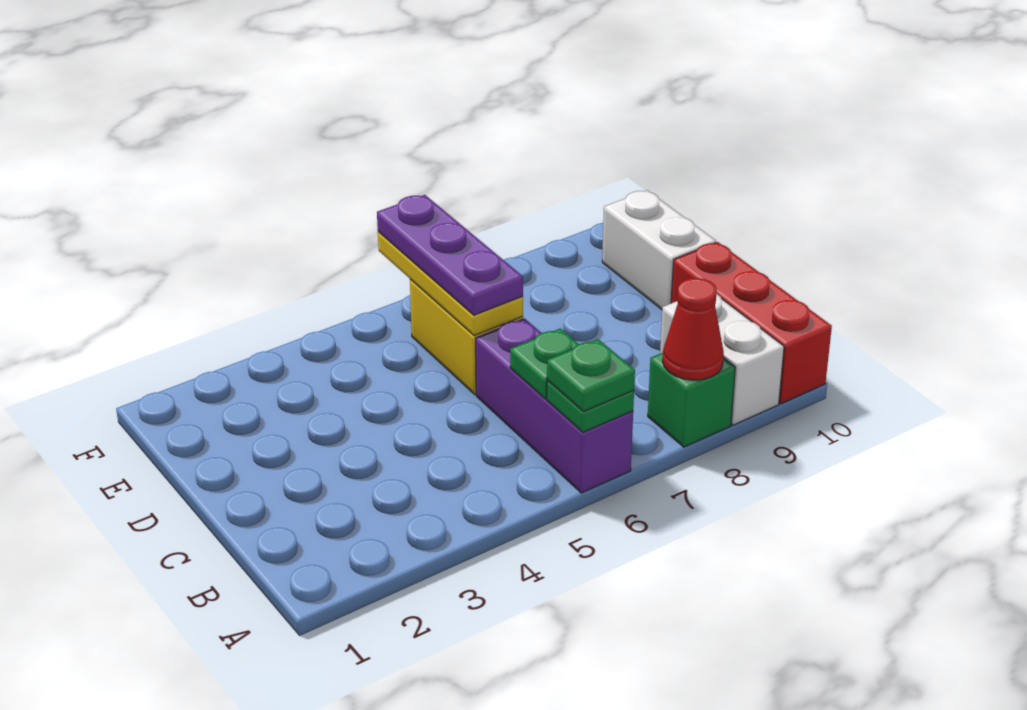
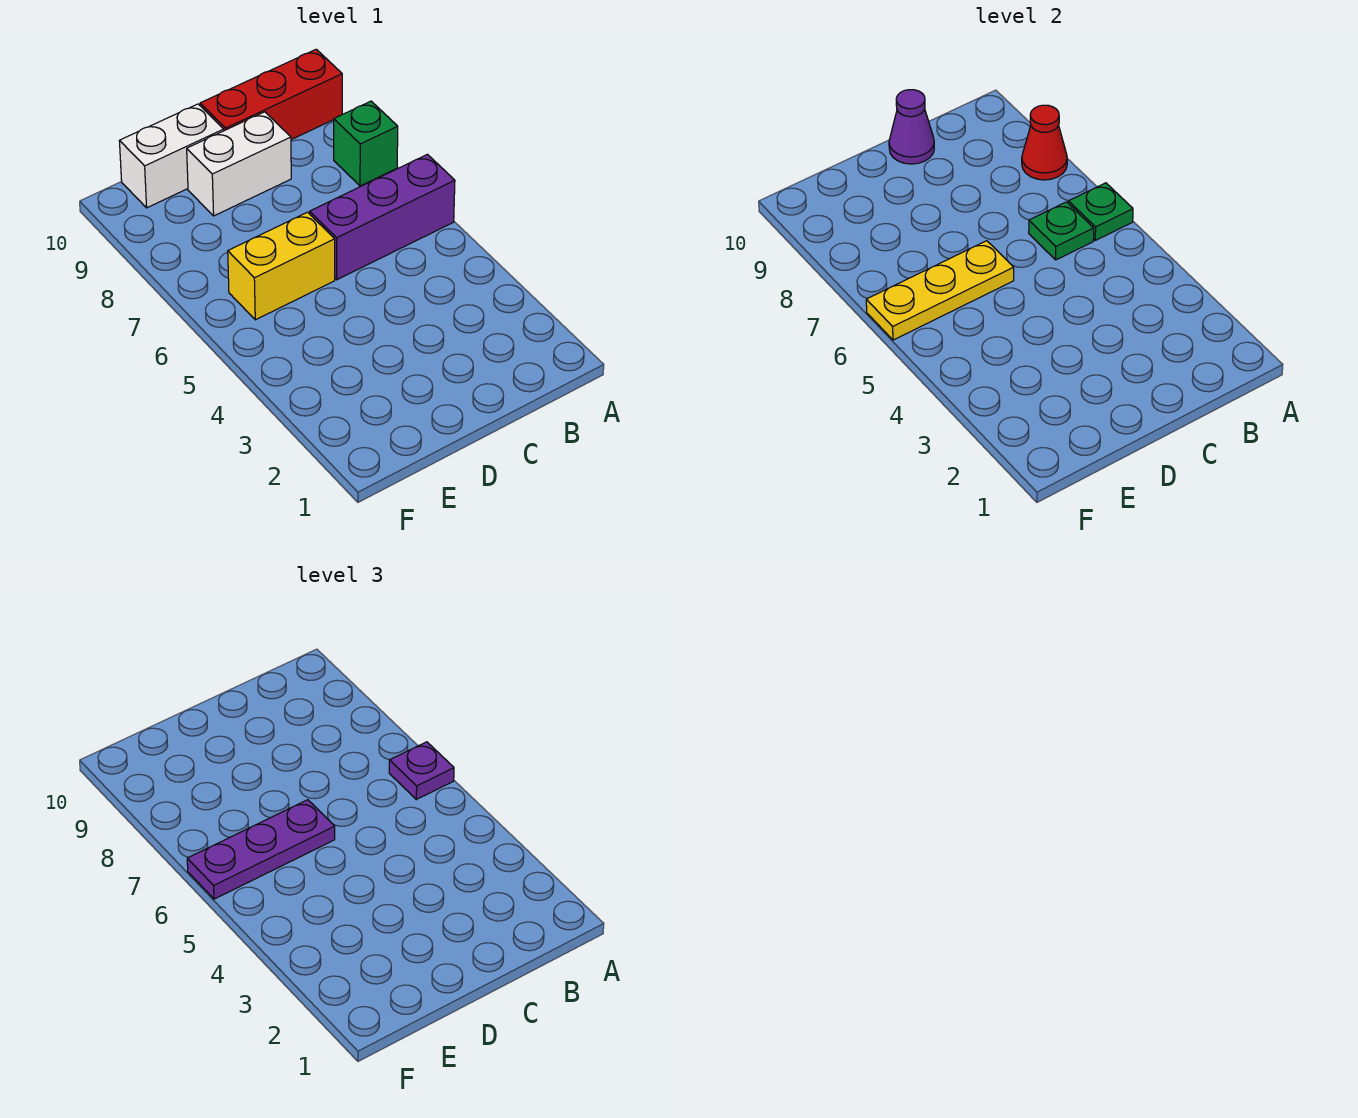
green plate A6 level 3 -> purple plate A6 level 3
white brick A9:B9 level 1 -> white brick C9:D9 level 1
none -> purple cone C10 level 2

